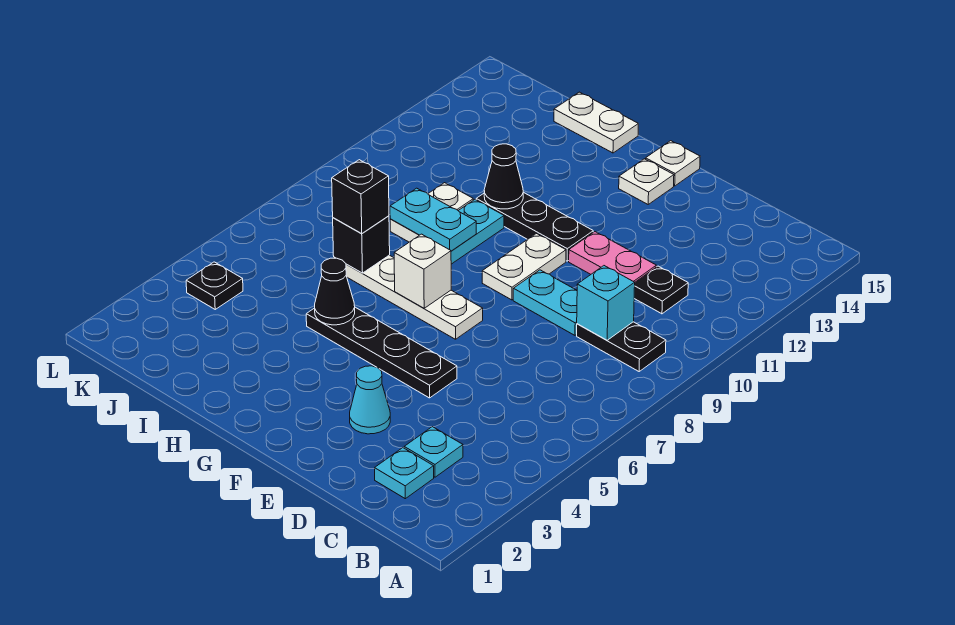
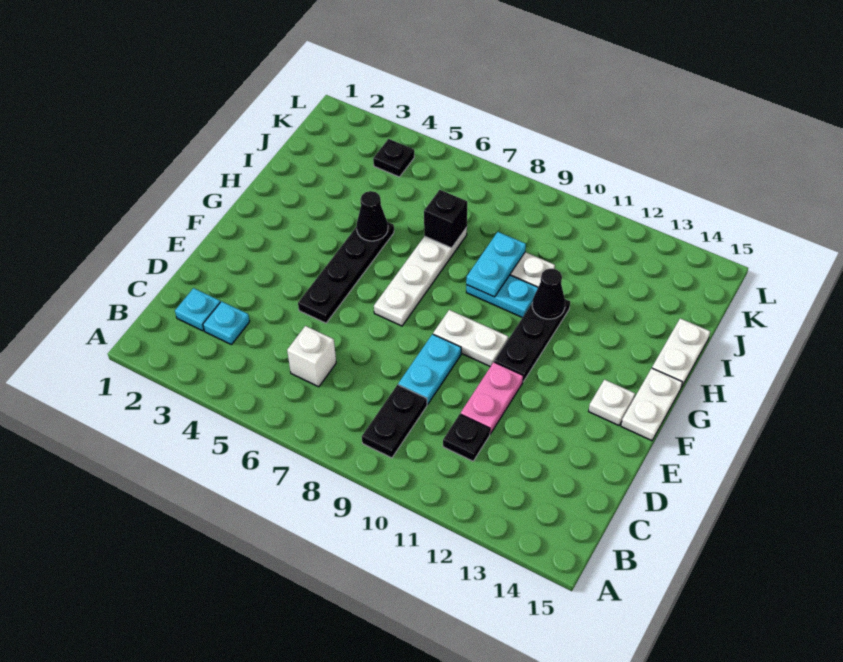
cyan brick C9 level 2 -> none
cyan cone E3 level 1 -> none
white plate F15 level 1 -> white plate F15:G15 level 1
white brick G7 level 2 -> white brick C6 level 1
black brick I7 level 3 -> none

